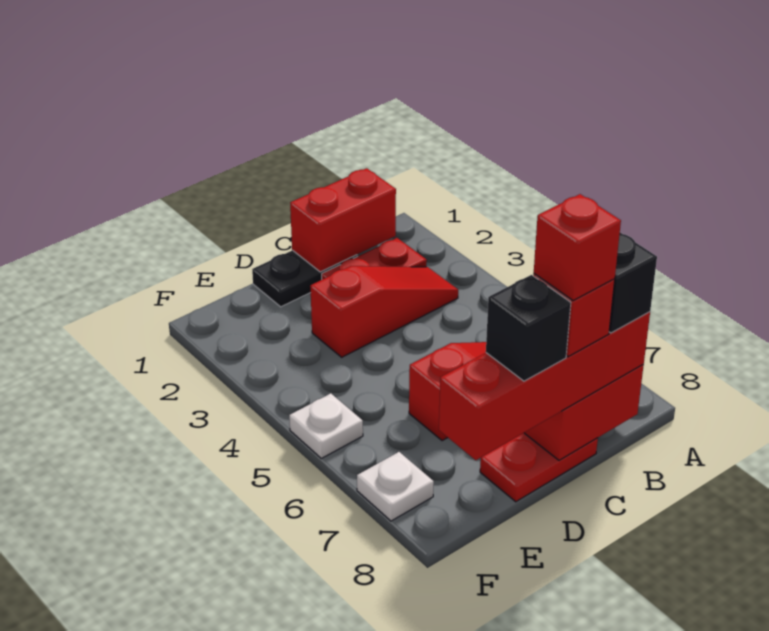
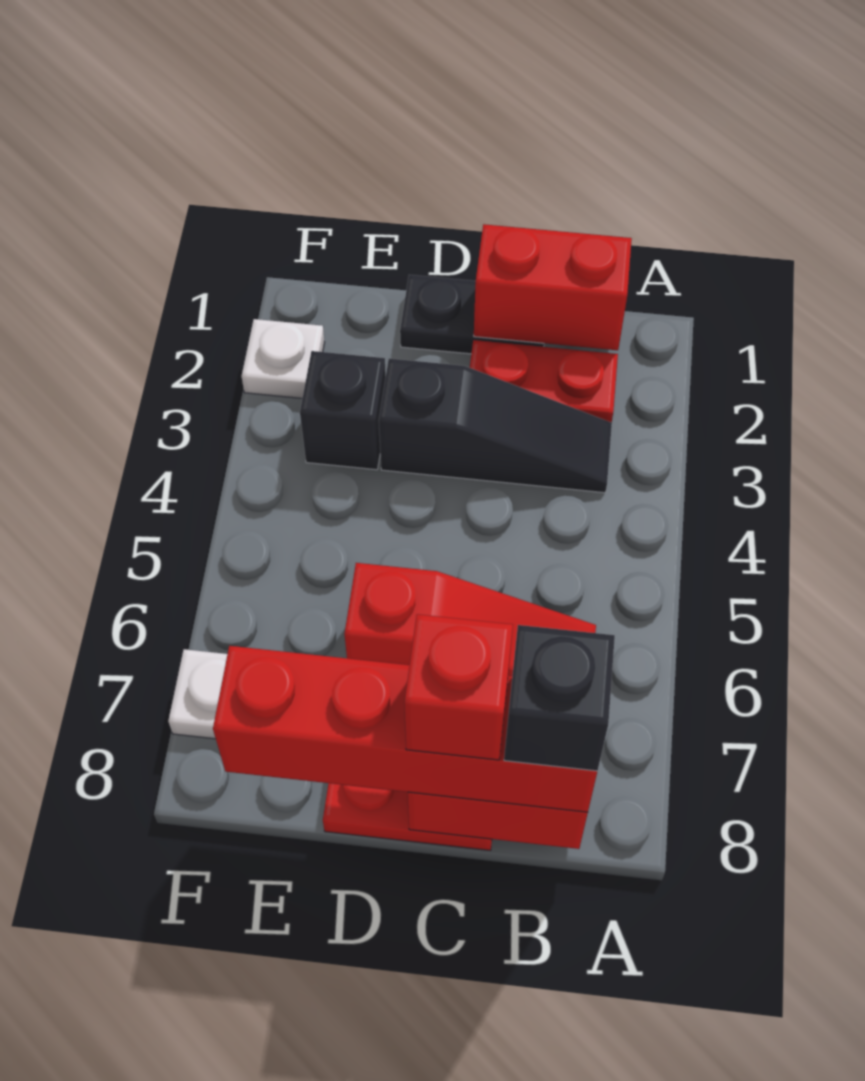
red slope B3:D3 level 1 top D -> black slope B3:D3 level 1 top D
red brick C8 level 5 -> none
black brick D8 level 4 -> black brick E3 level 1
white plate F5 level 1 -> white plate F2 level 1

